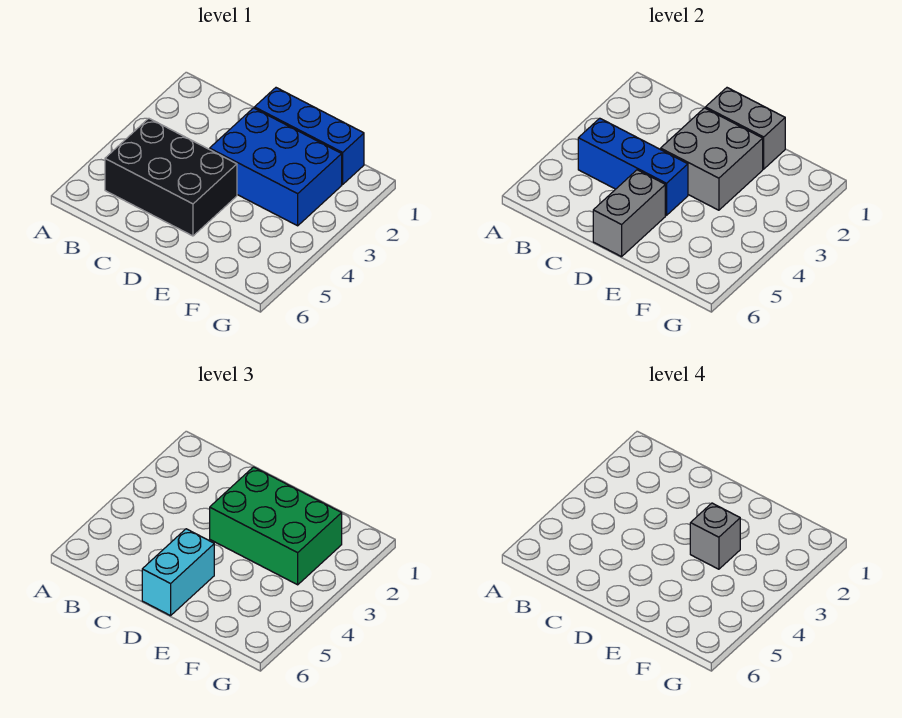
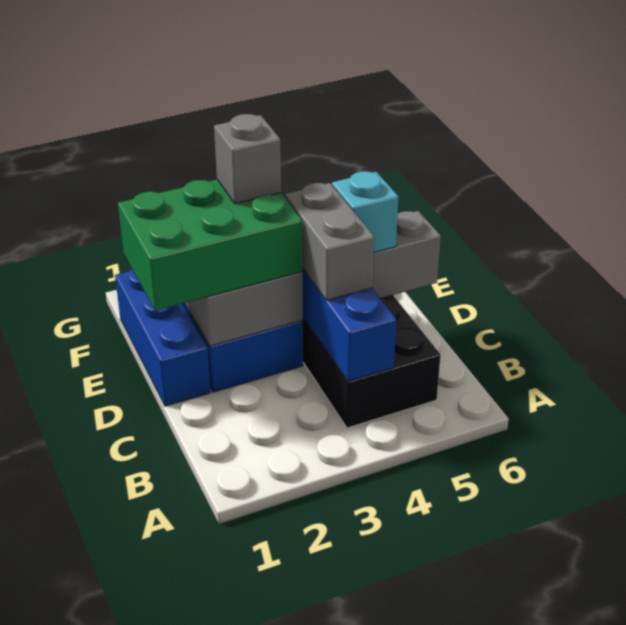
grey brick D1:E1 level 2 -> grey brick C4:D4 level 3
green brick D2:F3 level 3 -> green brick D1:E3 level 3
cyan brick D5:D6 level 3 -> cyan brick D5 level 3

